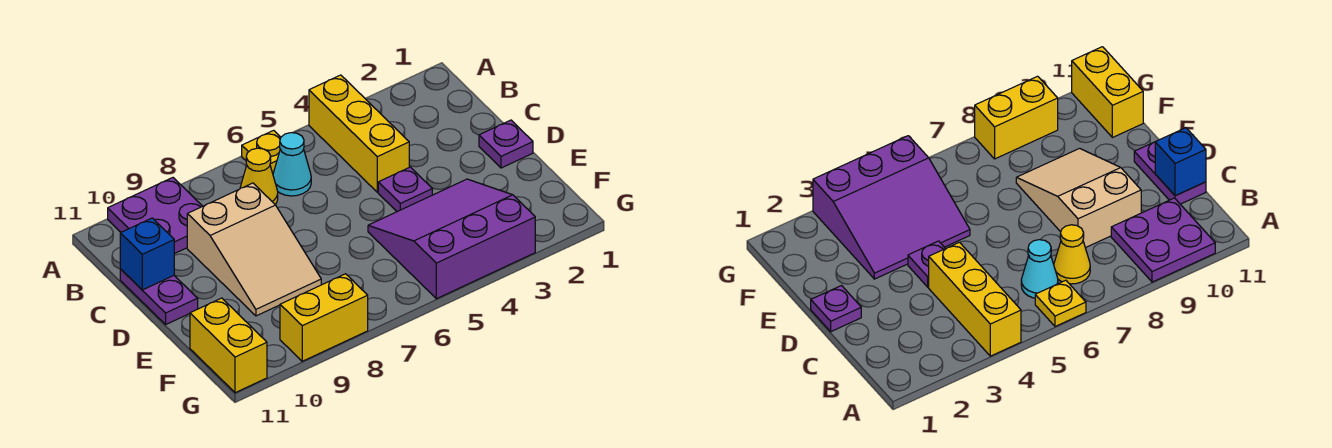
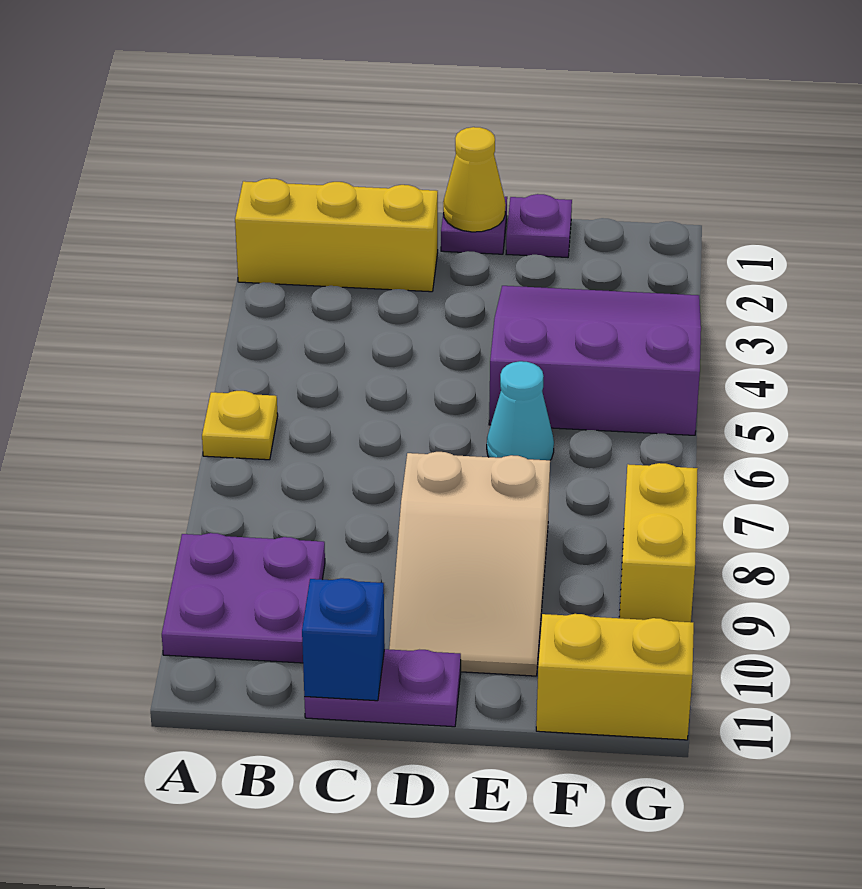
yellow brick A4:C4 level 1 -> yellow brick A2:C2 level 1
cyan cone B6 level 1 -> cyan cone E6 level 1
yellow cone B7 level 1 -> yellow cone D1 level 2
tan slope C8:E9 level 1 top C -> tan slope D8:E10 level 1 top 8
purple plate D4 level 1 -> purple plate E1 level 1
purple slope E3:G5 level 1 top G -> purple slope E3:G5 level 1 top 5

